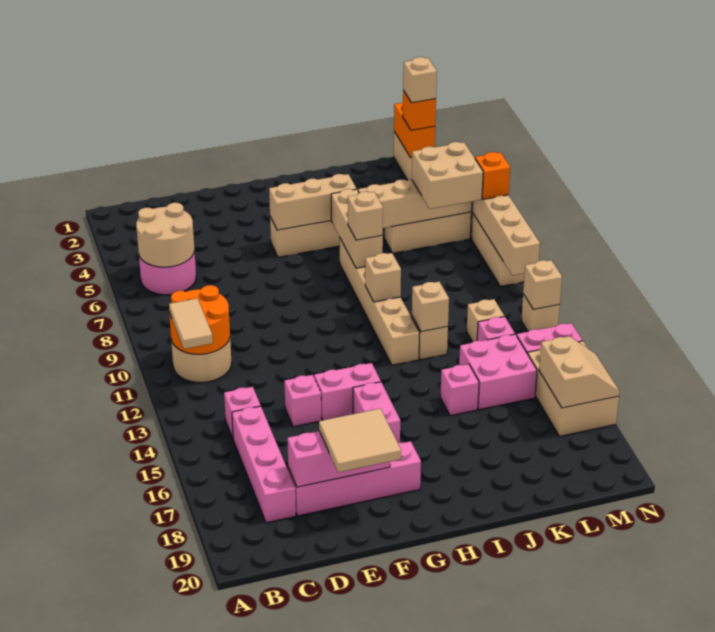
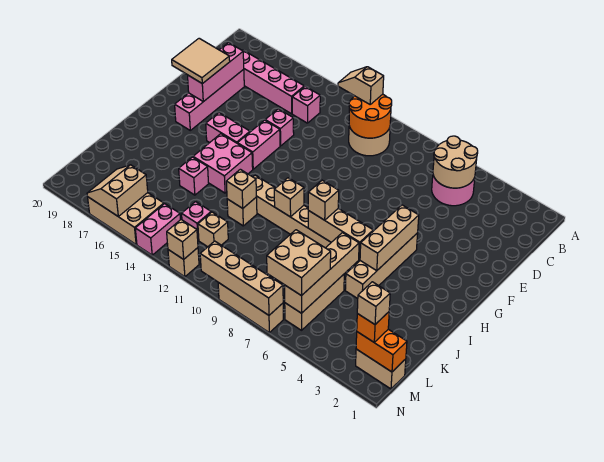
tan tile B11:B12 level 3 -> tan slope B11:B12 level 3 top 11
pink brick K14:L15 level 1 -> pink brick H14:I15 level 1
tan slope M16:N17 level 2 top M -> tan slope M16:N17 level 2 top 16
orange brick N7 level 3 -> none

